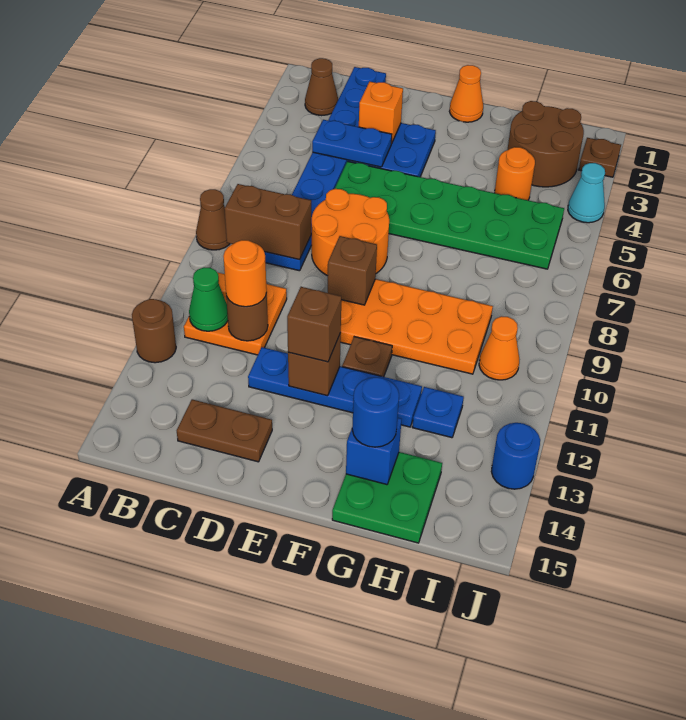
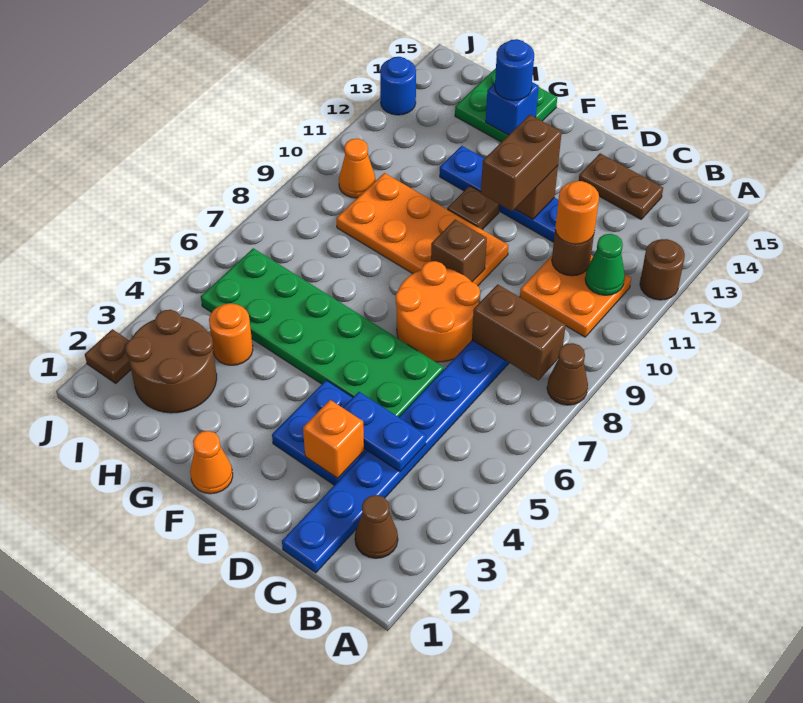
brown brick E12 level 3 -> brown brick E11:E12 level 3
blue plate H12 level 1 -> none
cyan cone J4 level 1 -> none

